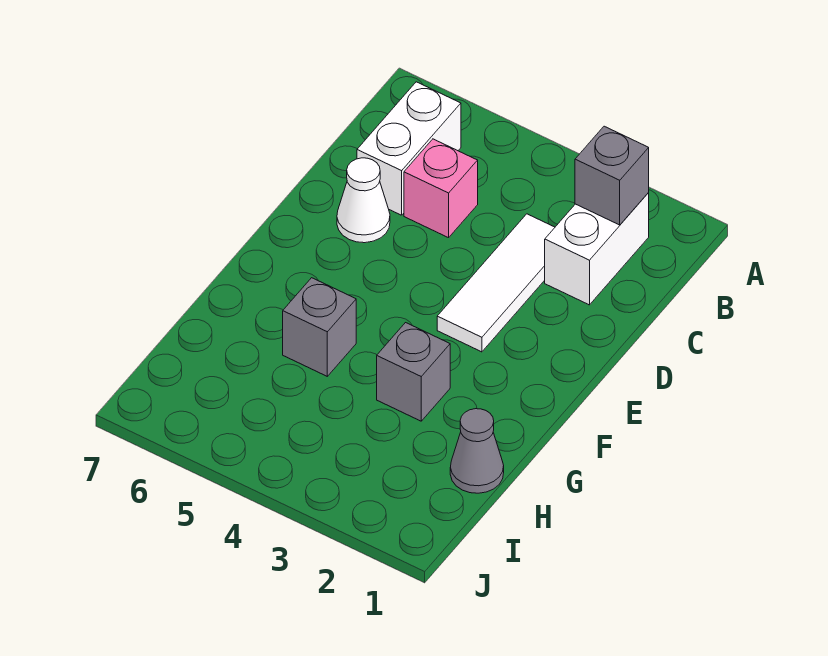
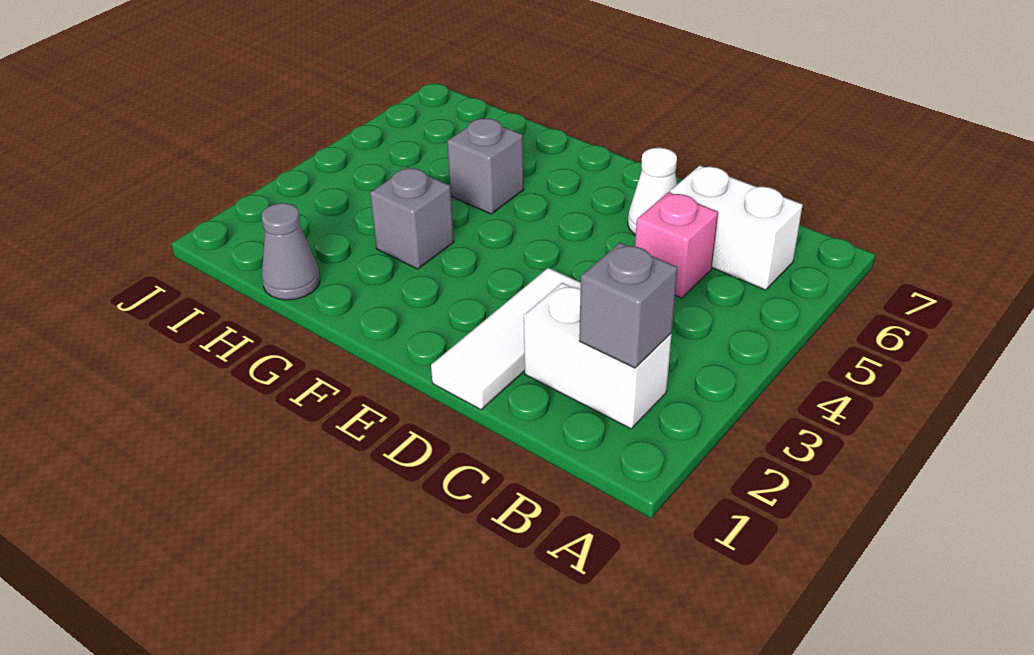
white tile C3:E3 level 1 -> white tile D1:D3 level 1

